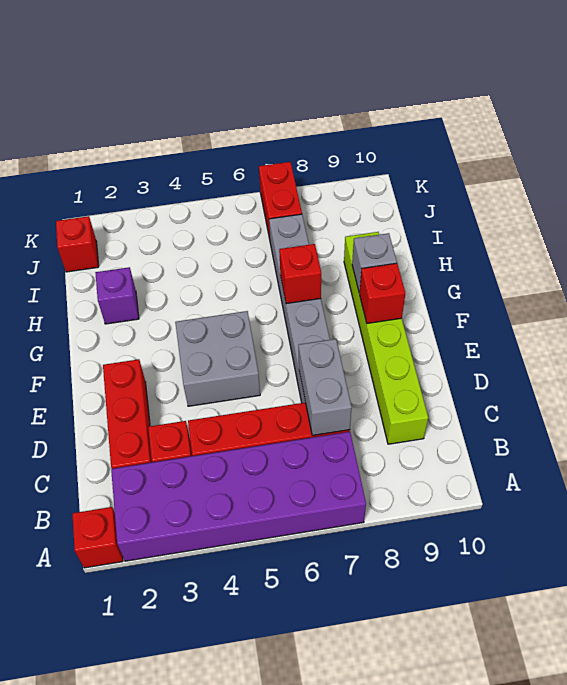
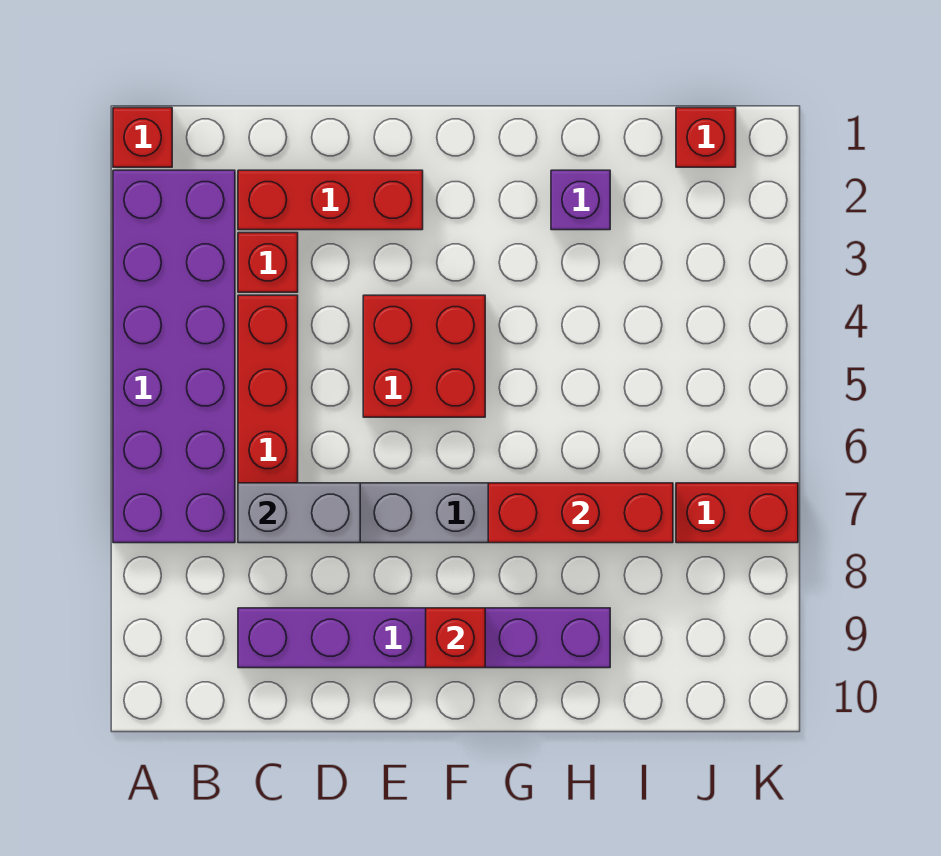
lime brick C9:H9 level 1 -> purple brick C9:H9 level 1
grey brick E4:F5 level 1 -> red brick E4:F5 level 1
red brick G7 level 2 -> red brick G7:I7 level 2
grey brick G9 level 2 -> none

